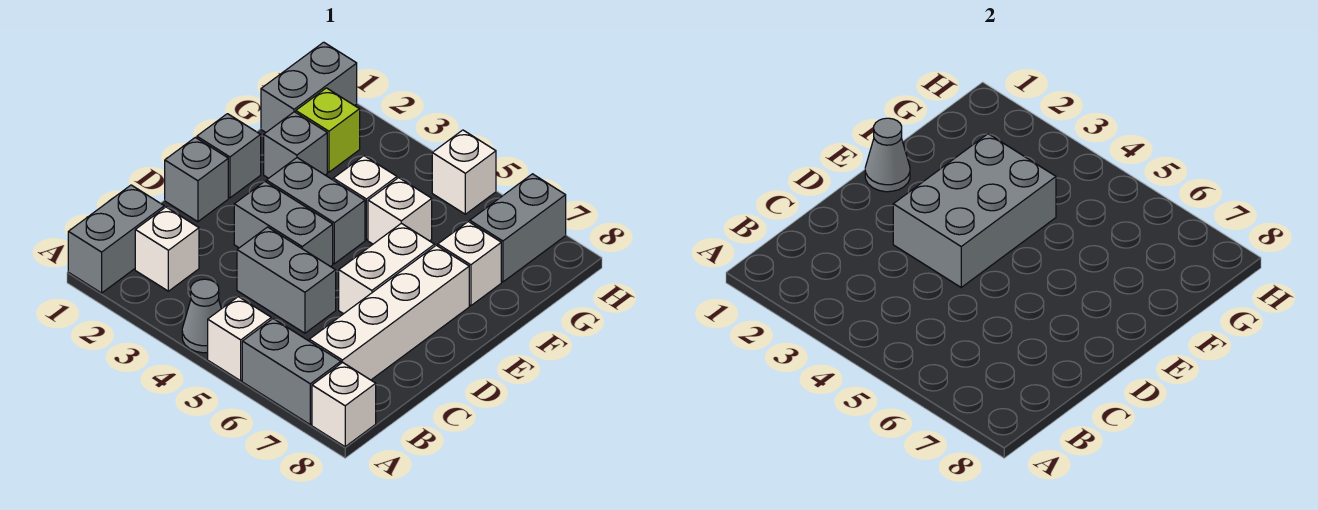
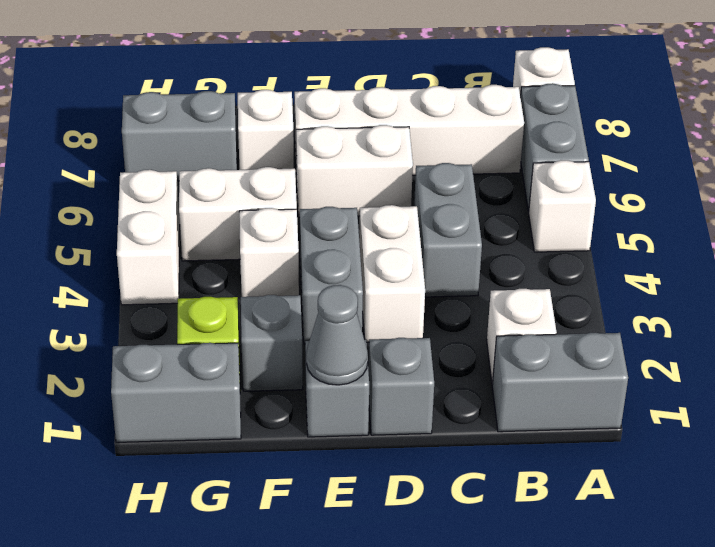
grey cone A4 level 1 -> none
grey brick D3:D4 level 1 -> white brick D3:D4 level 1
grey brick D3:F4 level 2 -> none
white brick F5 level 1 -> white brick F5:G5 level 1
white brick H5 level 1 -> white brick H4:H5 level 1

